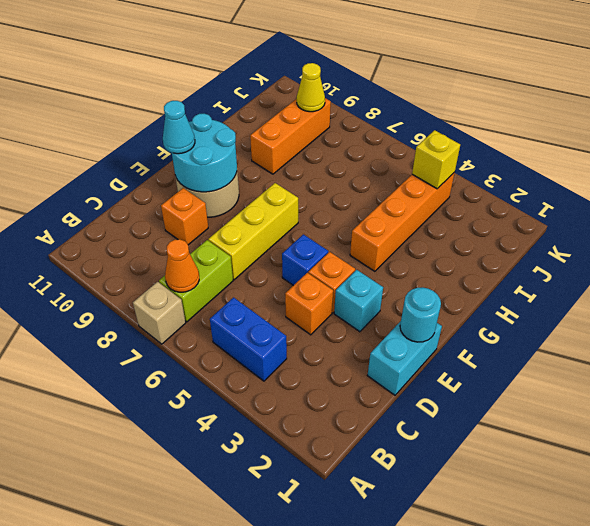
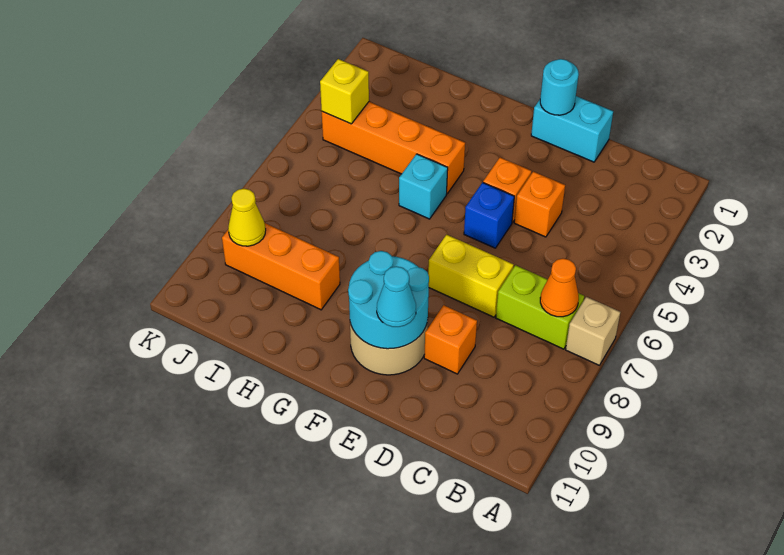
blue brick B4:B5 level 1 -> none
yellow brick D7:F7 level 1 -> yellow brick D7:E7 level 1
cyan brick E3 level 1 -> cyan brick G5 level 1

